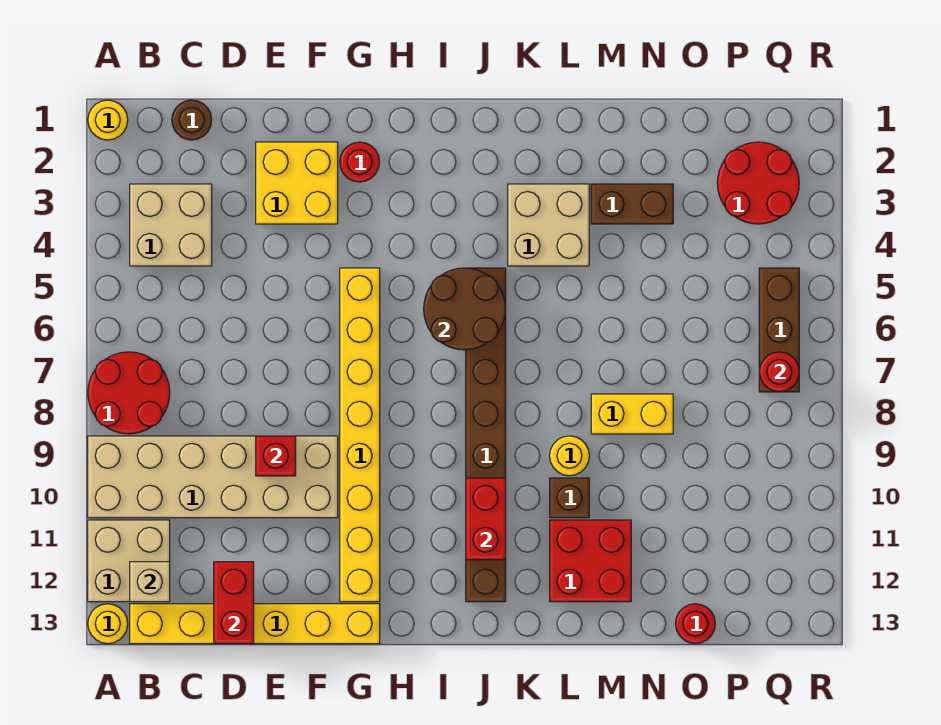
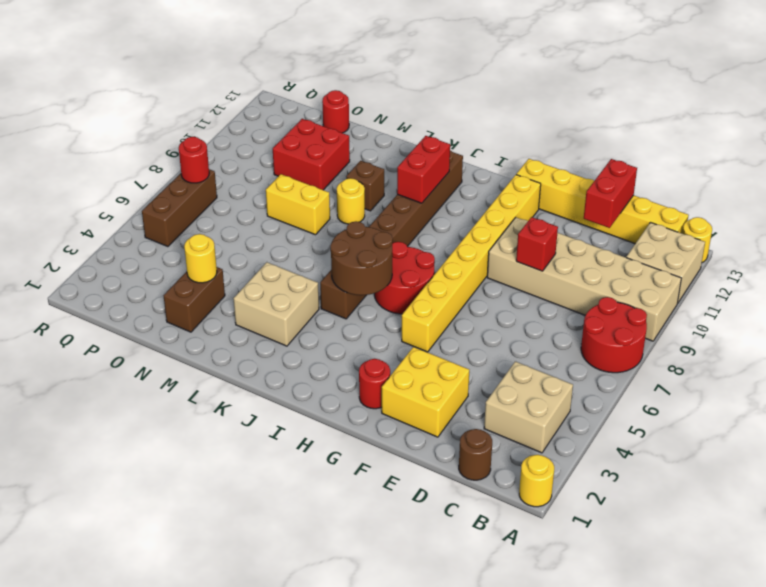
tan brick B12 level 2 -> none
red brick L11:M12 level 1 -> red brick N10:O11 level 1
brown brick M3:N3 level 1 -> brown brick N2:N3 level 1
none -> yellow round brick N3 level 2
red round brick P2:Q3 level 1 -> red round brick H6:I7 level 1

